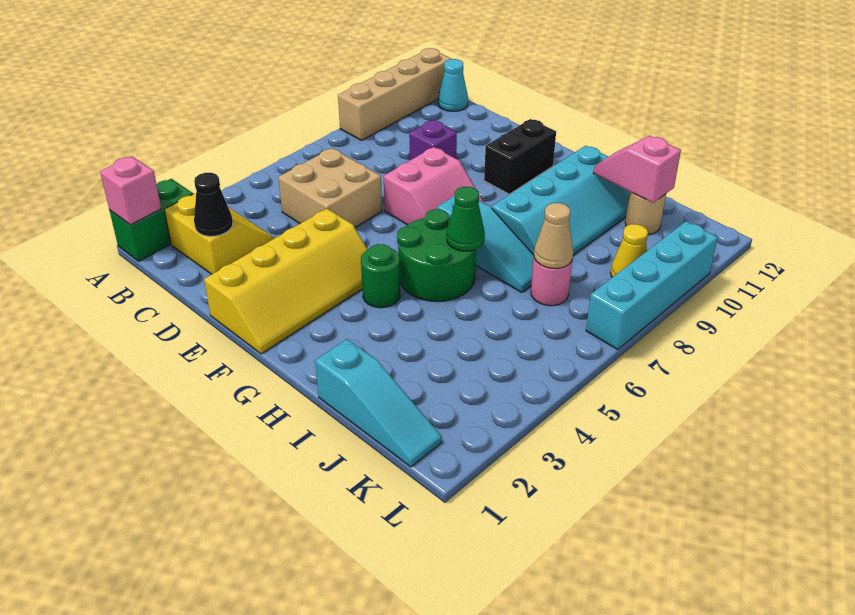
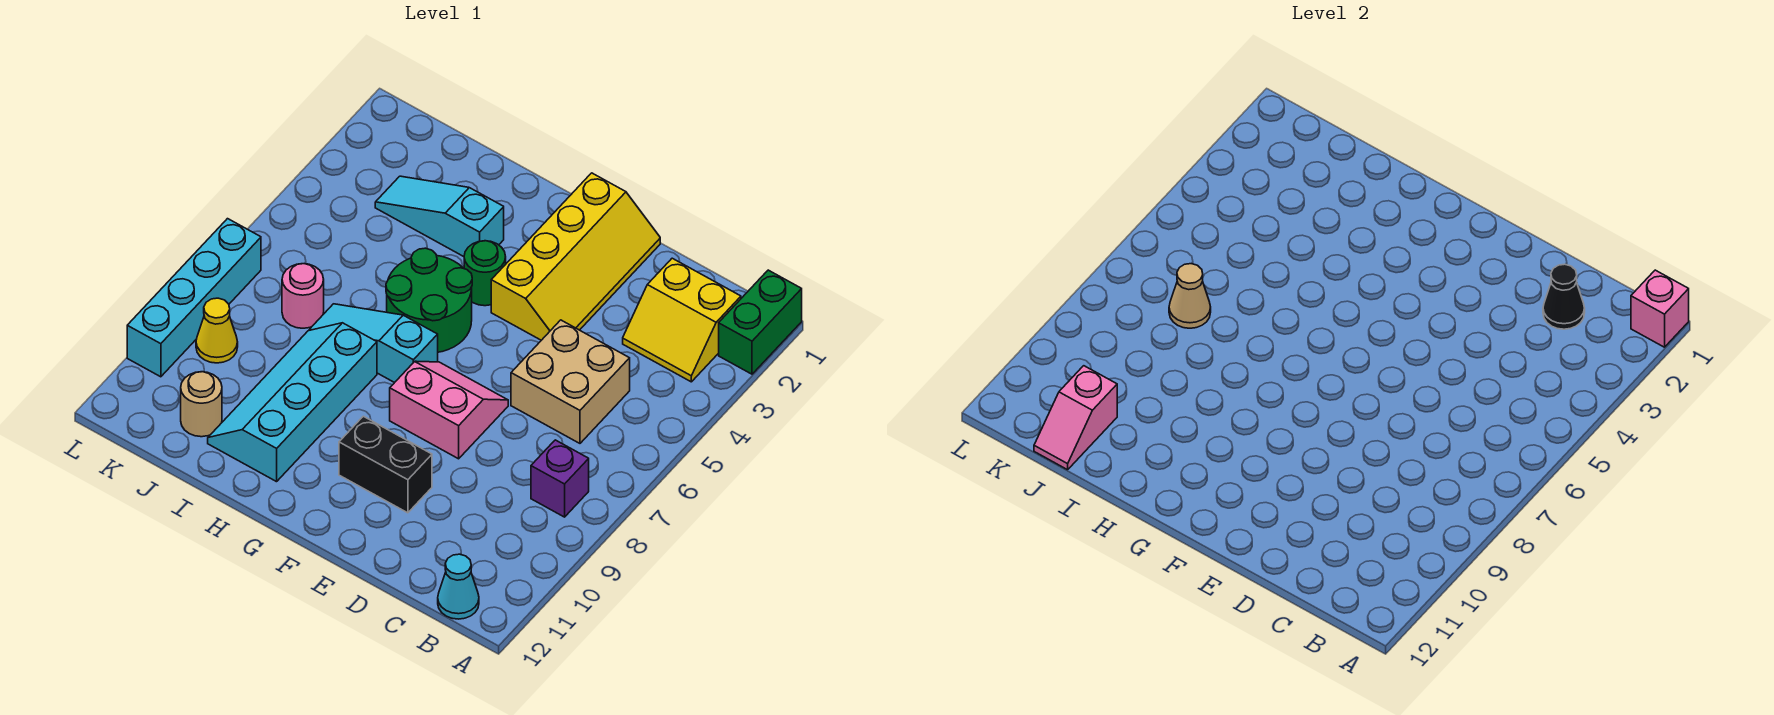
tan brick A9:A12 level 1 -> none
purple brick D9 level 1 -> purple brick B8 level 1
yellow slope E1:F4 level 1 top E -> yellow slope E1:F4 level 1 top F
pink slope E7:F8 level 1 top E -> pink slope E7:F8 level 1 top 8
black brick F10:F11 level 1 -> black brick E10:F10 level 1
green cone H6 level 2 -> none
cyan slope I1:K1 level 1 top I -> cyan slope H3:J3 level 1 top H
pink slope I11:J11 level 2 top J -> pink slope J11:J12 level 2 top 11

